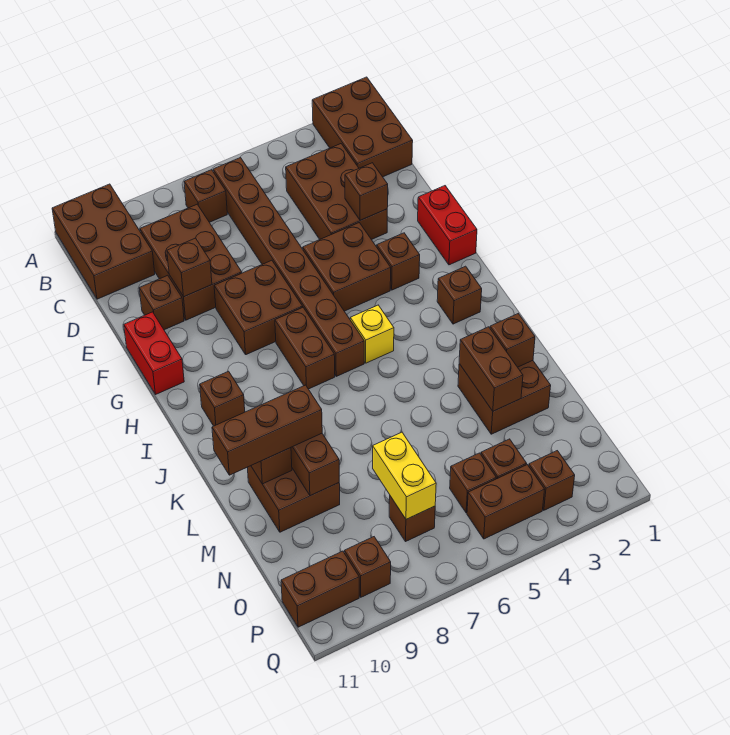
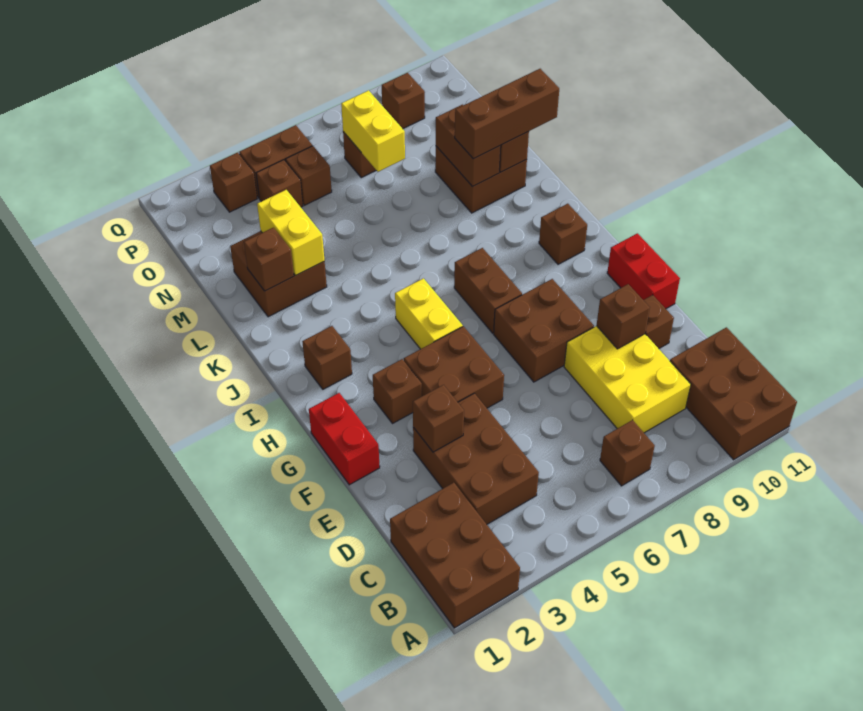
brown brick B6:I6 level 1 -> none
brown brick C8:E9 level 1 -> yellow brick C8:E9 level 1
yellow brick I5 level 1 -> yellow brick H5:I5 level 1
brown brick L3:M3 level 2 -> yellow brick L3:M3 level 2
brown brick P10:P11 level 1 -> none

